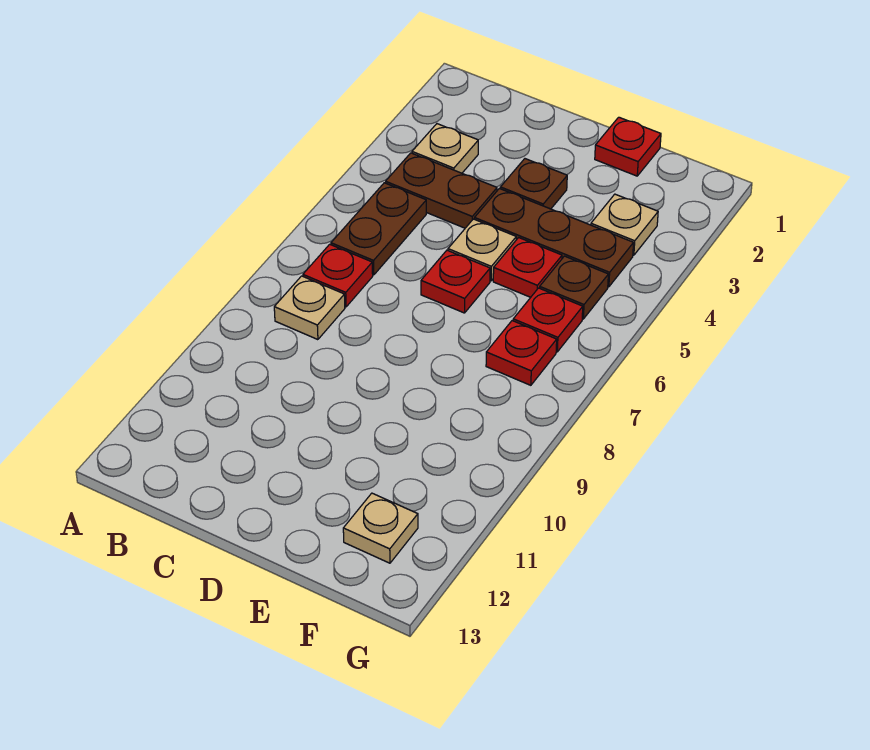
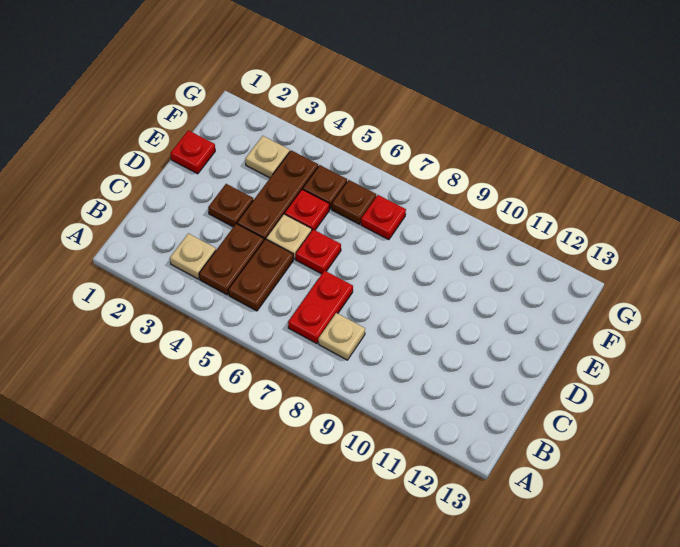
brown plate B5:B6 level 1 -> brown plate B5:C5 level 1
red plate B7 level 1 -> red plate B7:C7 level 1
red plate F6 level 1 -> brown plate F6 level 1
tan plate F12 level 1 -> none

